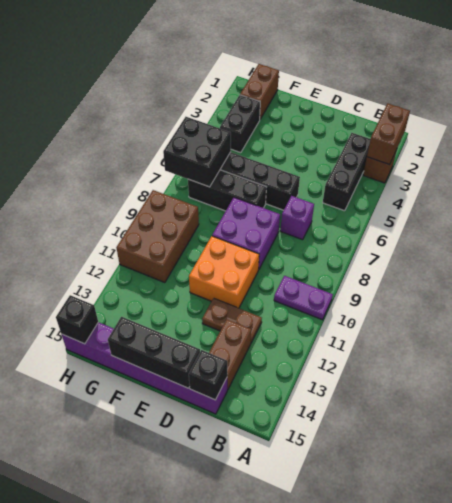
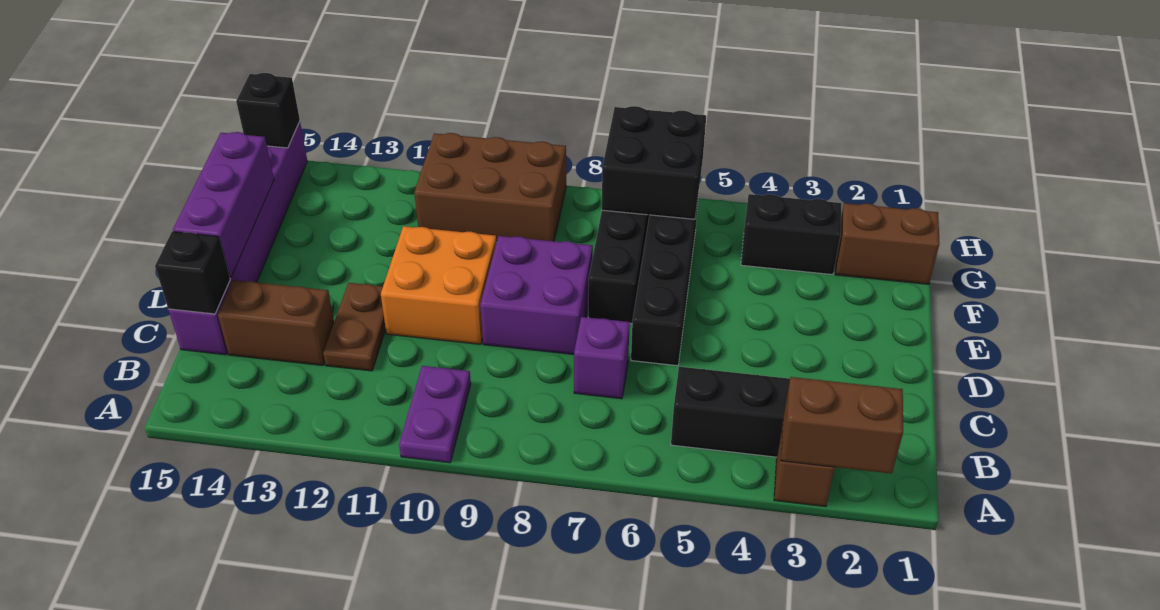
black brick D15:F15 level 2 -> purple brick D15:F15 level 2

